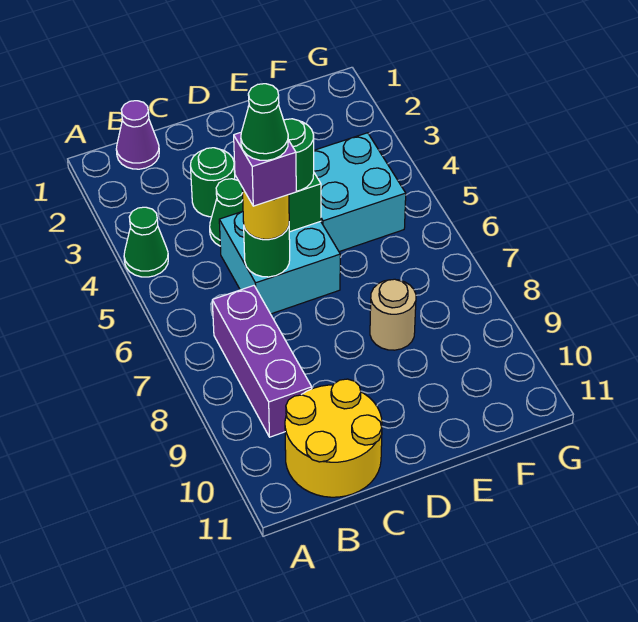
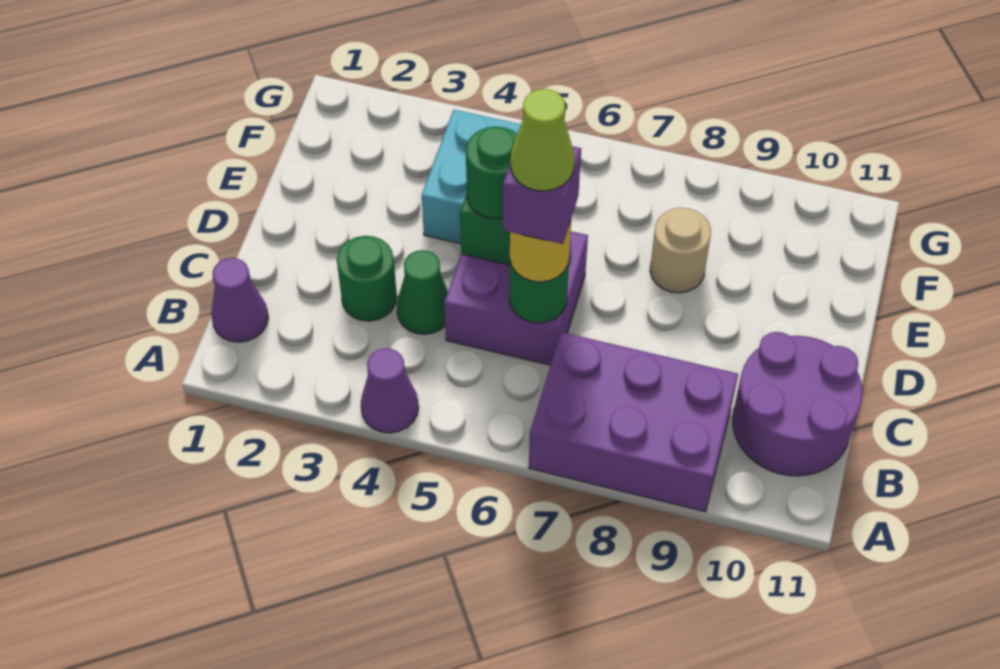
green cone A4 level 1 -> purple cone A4 level 1
purple brick B7:B9 level 1 -> purple brick A7:B9 level 1
yellow round brick B10:C11 level 1 -> purple round brick B10:C11 level 1
cyan brick C5:D6 level 1 -> purple brick C5:D6 level 1
green cone C6 level 5 -> lime cone C6 level 5

